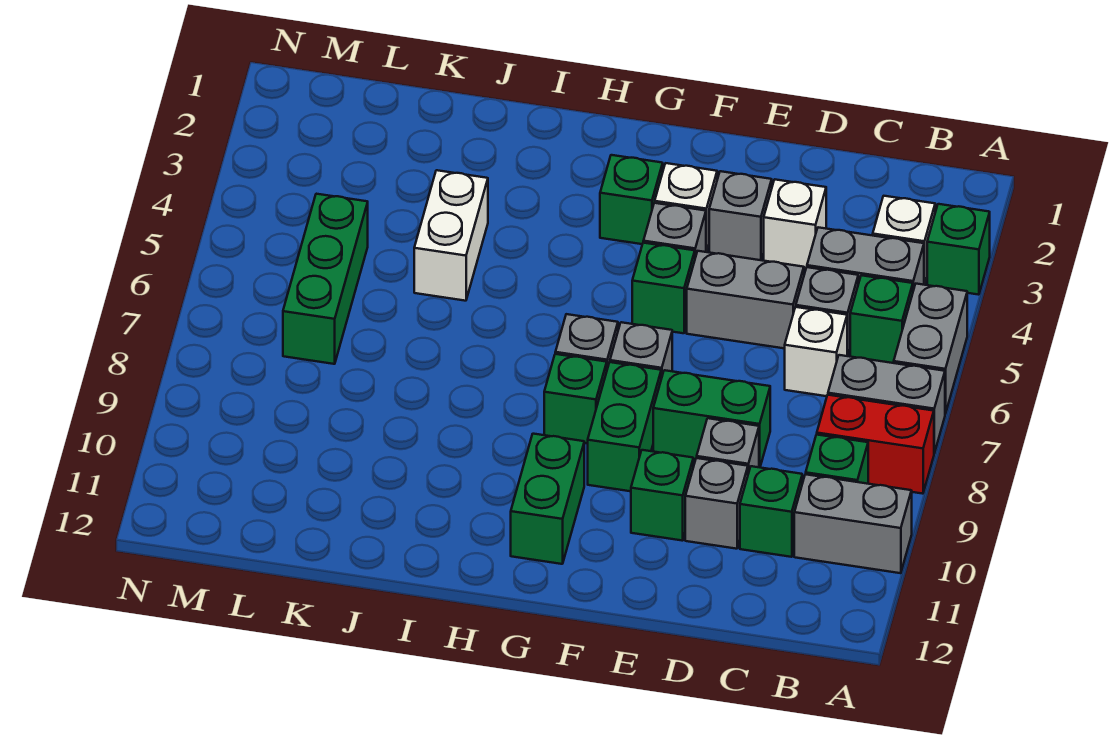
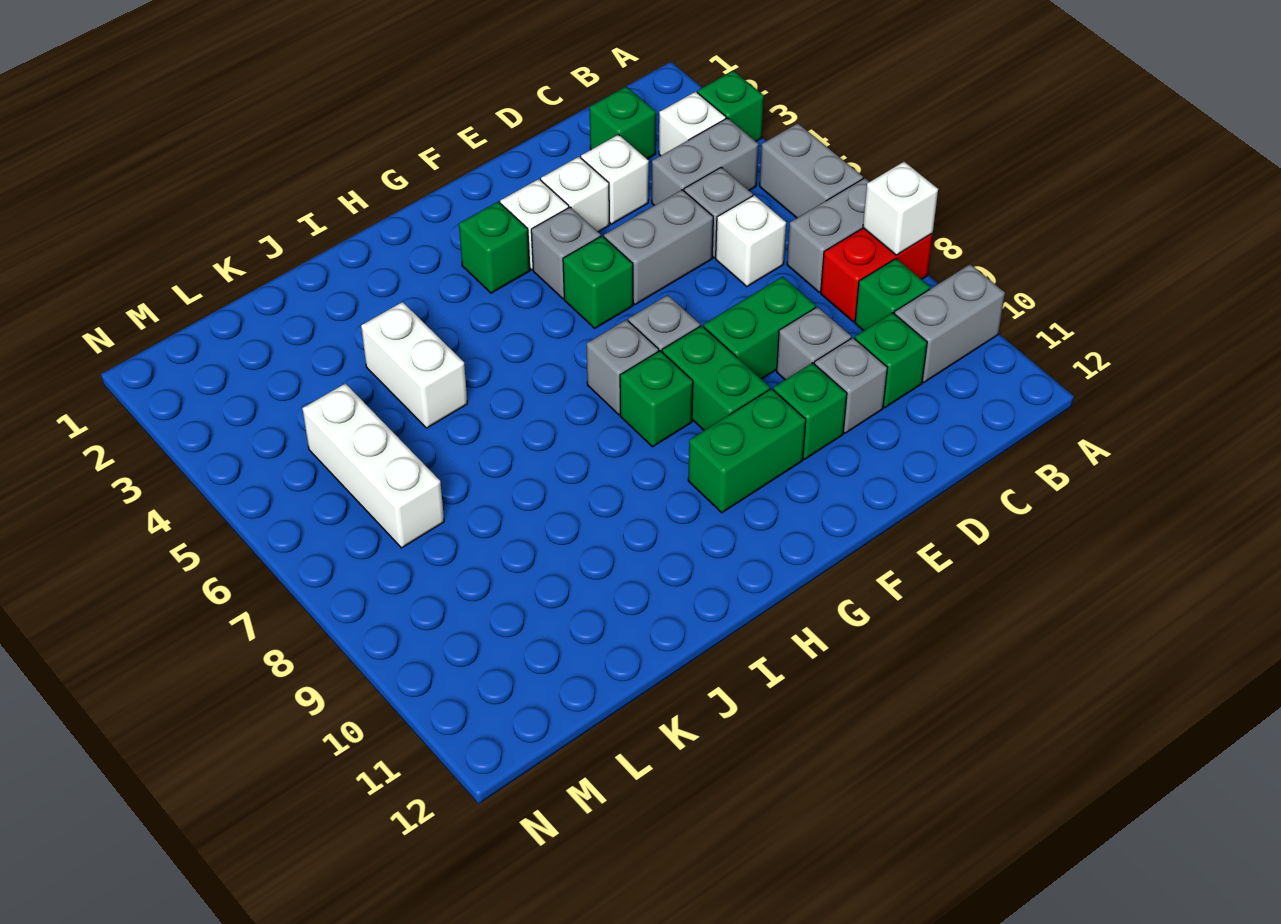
none -> white brick A8 level 2
green brick B5 level 1 -> green brick C2 level 1
grey brick E3 level 1 -> white brick E3 level 1
green brick G10:G11 level 1 -> green brick F10:G10 level 1
green brick L5:L7 level 1 -> white brick L5:L7 level 1

